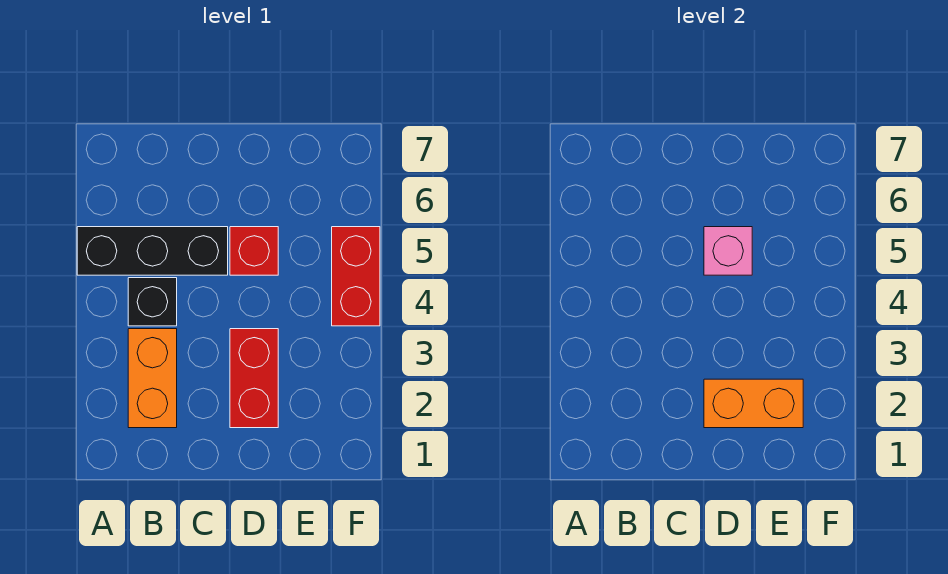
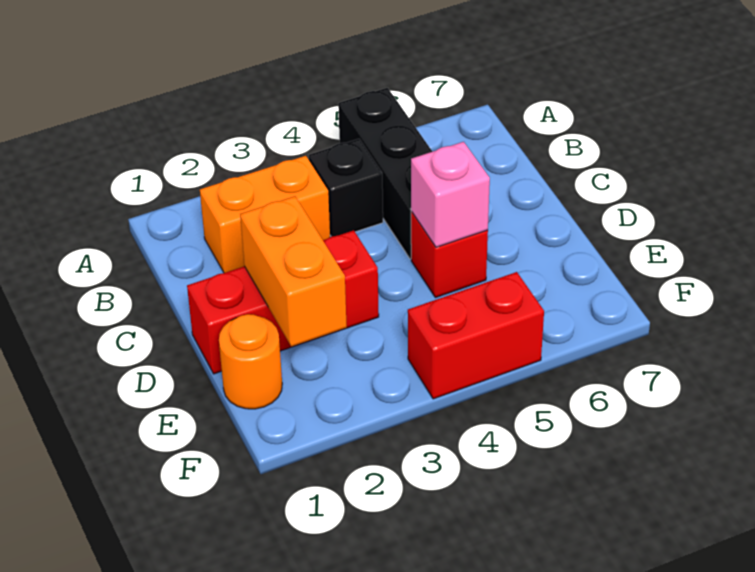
red brick D2:D3 level 1 -> red brick D1:D3 level 1
none -> orange round brick E1 level 1

